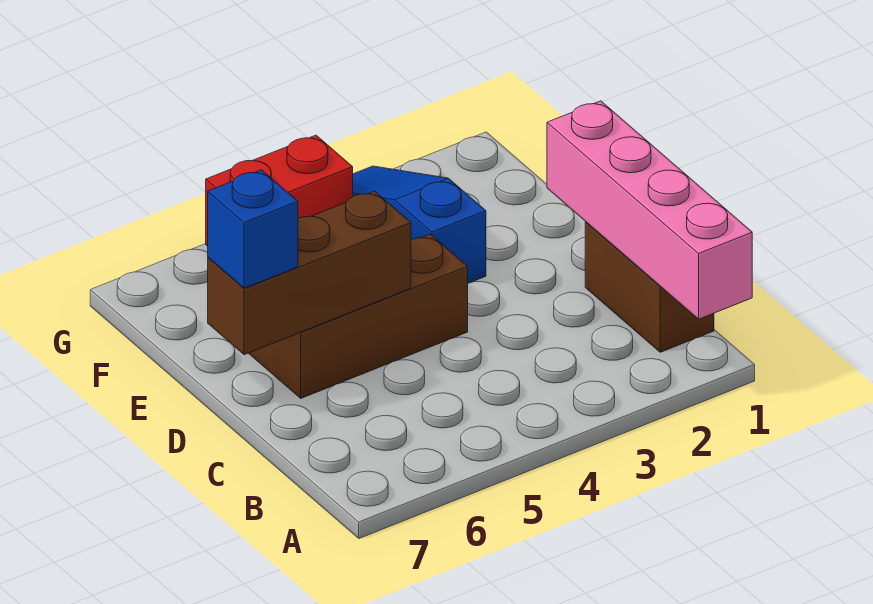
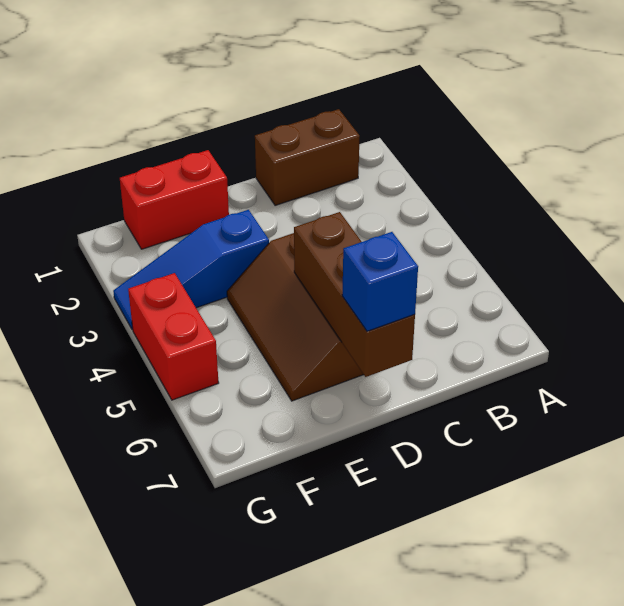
pink brick A1:D1 level 2 -> none
none -> red brick E1:F1 level 1

